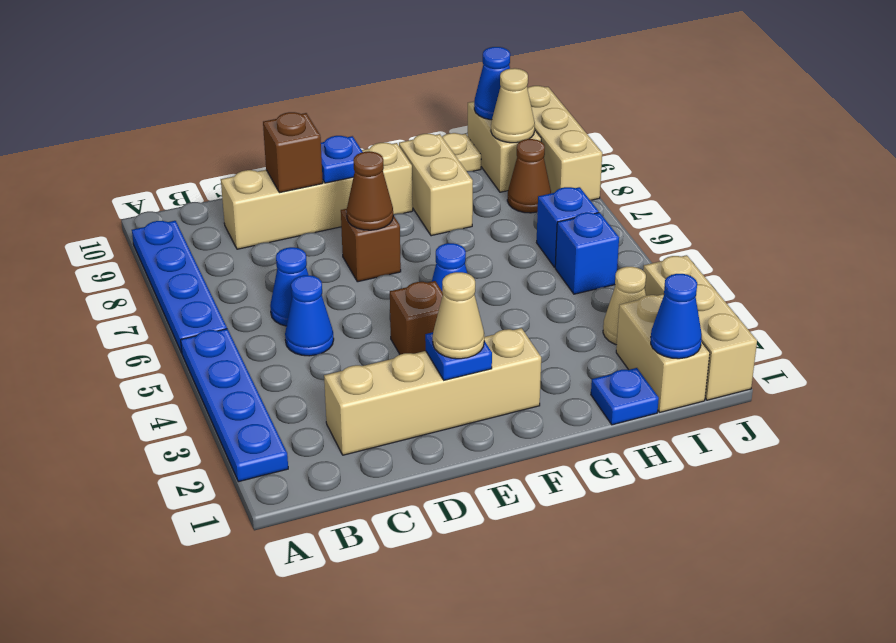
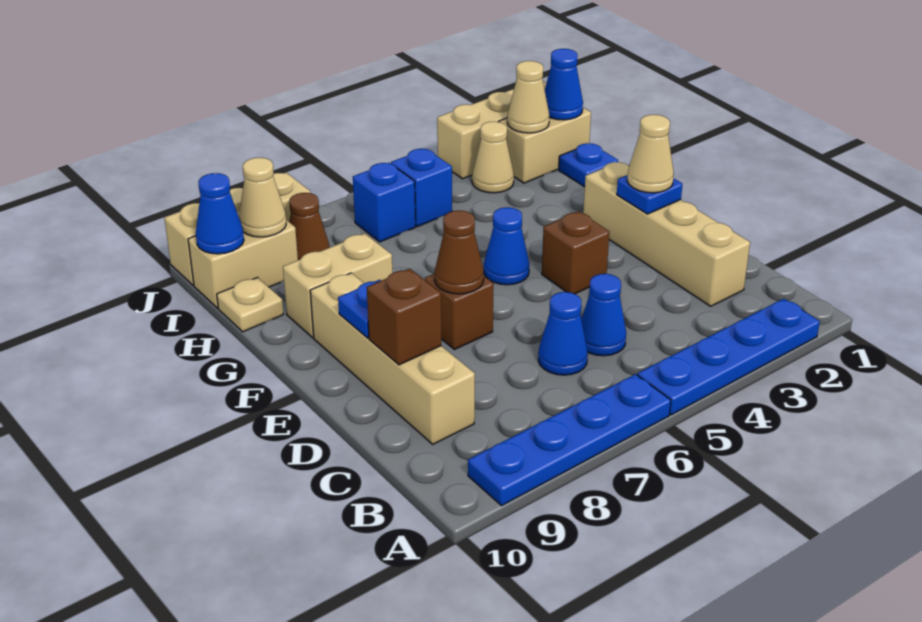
none -> tan cone I2 level 2

